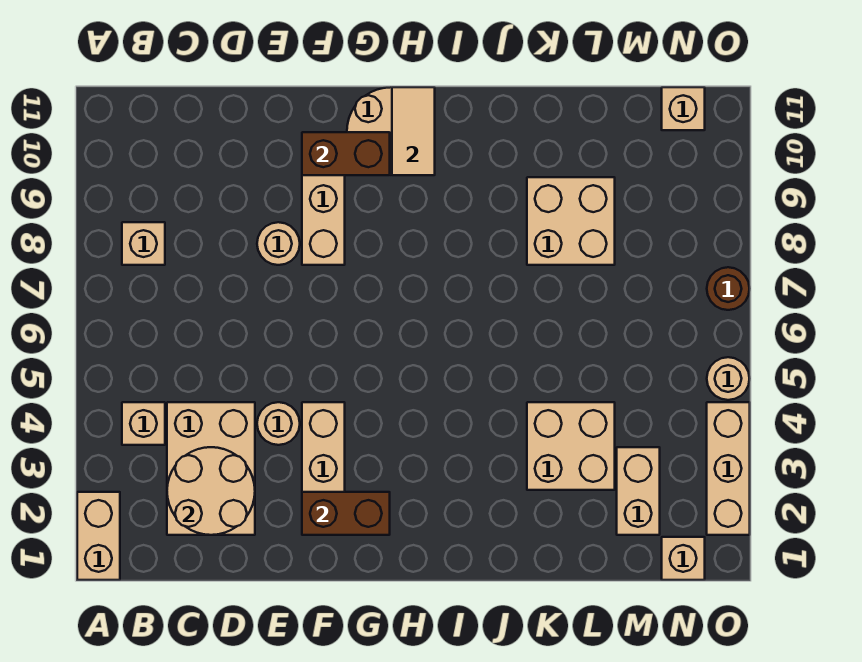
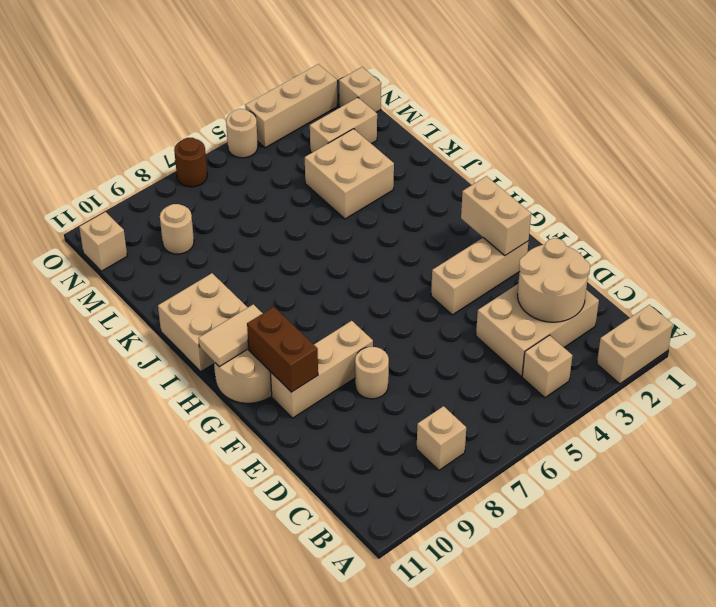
tan round brick E4 level 1 -> tan round brick M9 level 1
brown brick F2:G2 level 2 -> tan brick F2:G2 level 2
tan brick K8:L9 level 1 -> tan brick I10:J11 level 1

